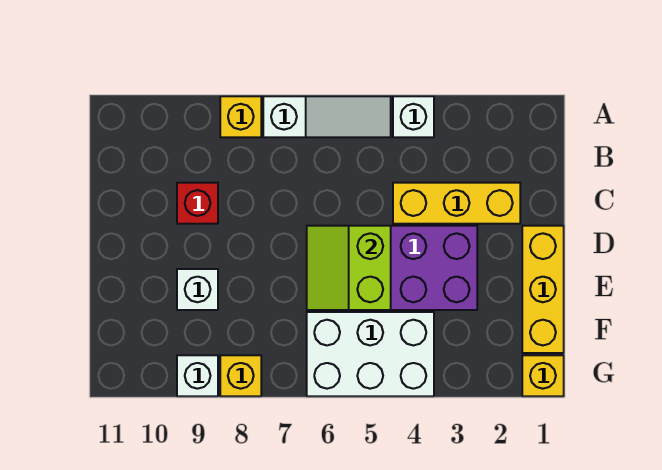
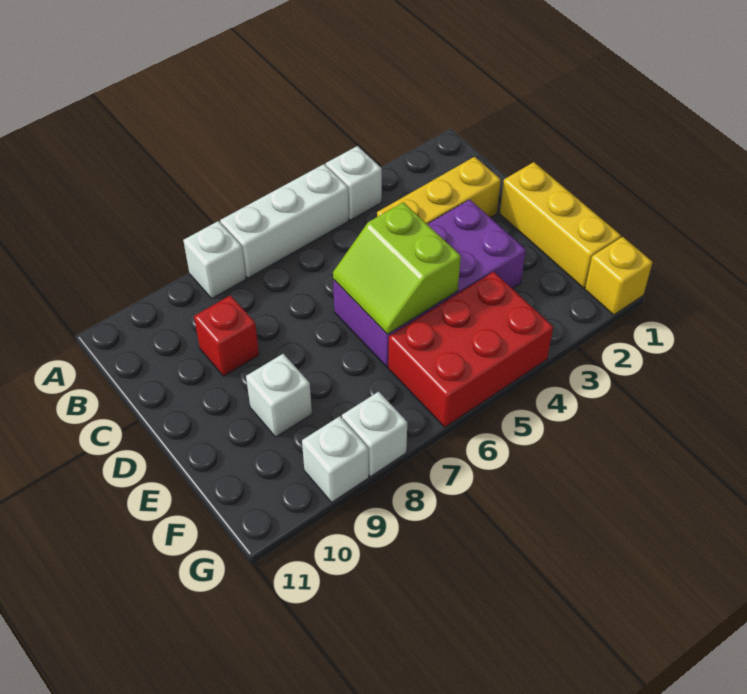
white slope A5:A7 level 1 top 7 -> white brick A5:A7 level 1
yellow brick A8 level 1 -> white brick A8 level 1
white brick F4:G6 level 1 -> red brick F4:G6 level 1
yellow brick G8 level 1 -> white brick G8 level 1

